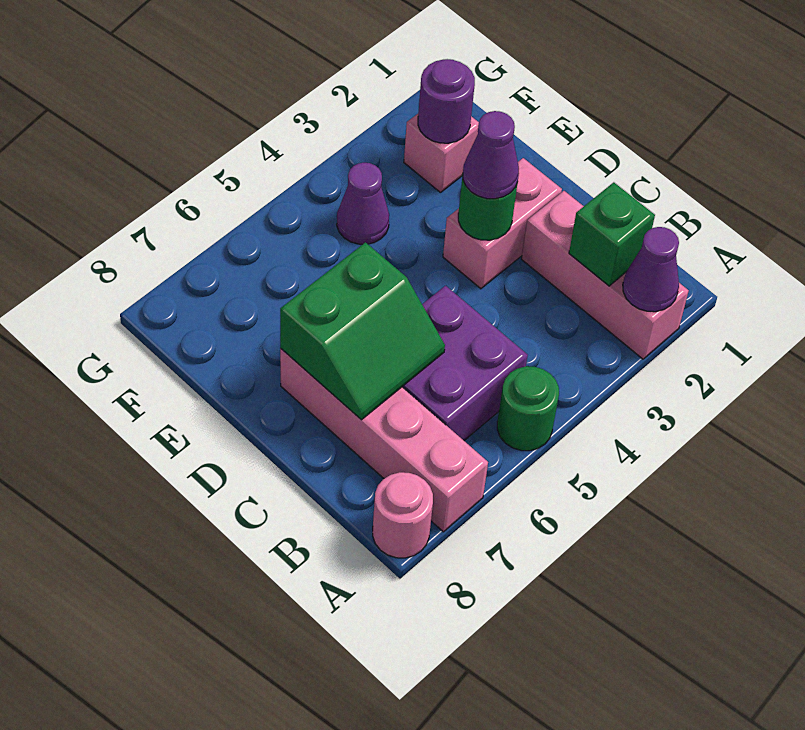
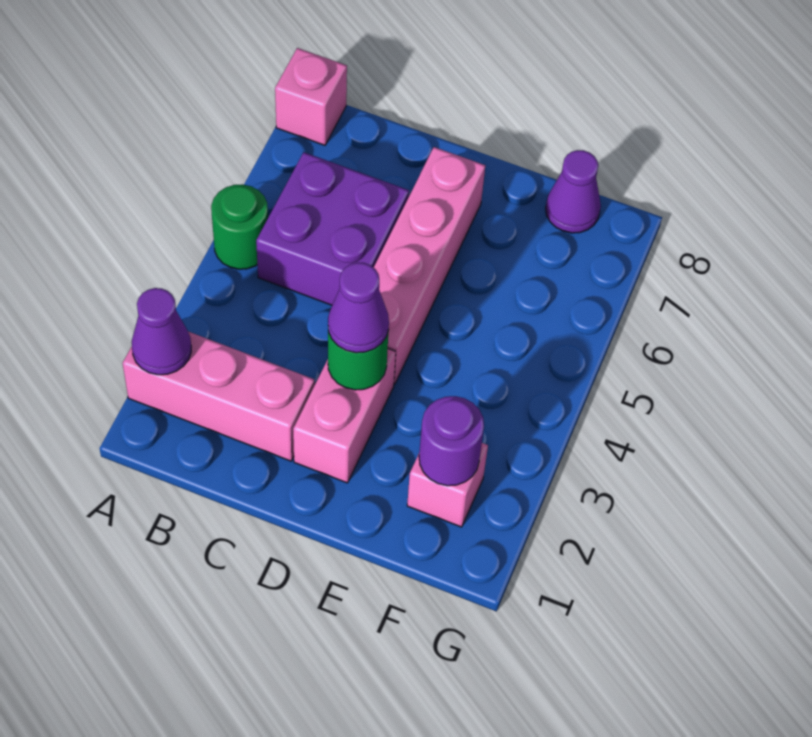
pink brick A7:D7 level 1 -> pink brick D4:D7 level 1
pink round brick A8 level 1 -> pink brick A8 level 1
green brick B2 level 2 -> none
green slope C6:D7 level 2 top D -> none
purple cone F4 level 1 -> purple cone F8 level 1

